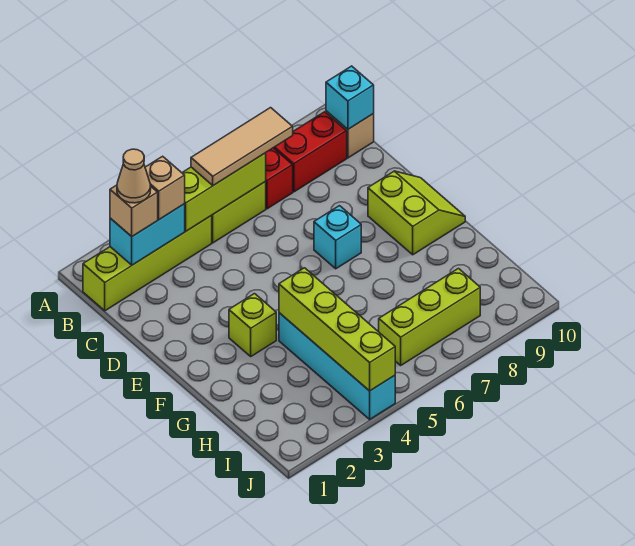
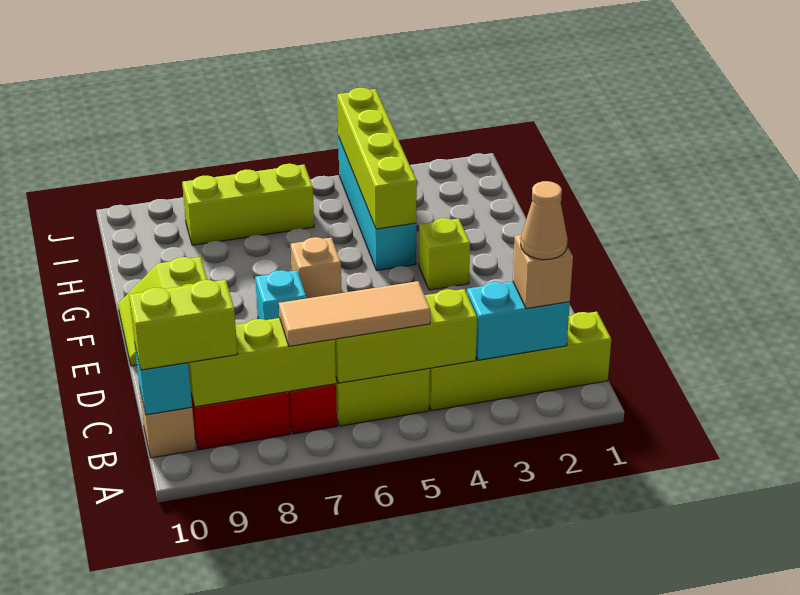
tan brick B3 level 3 -> tan brick F6 level 1
none -> lime brick B7:B9 level 2
none -> lime brick B9:B10 level 3

